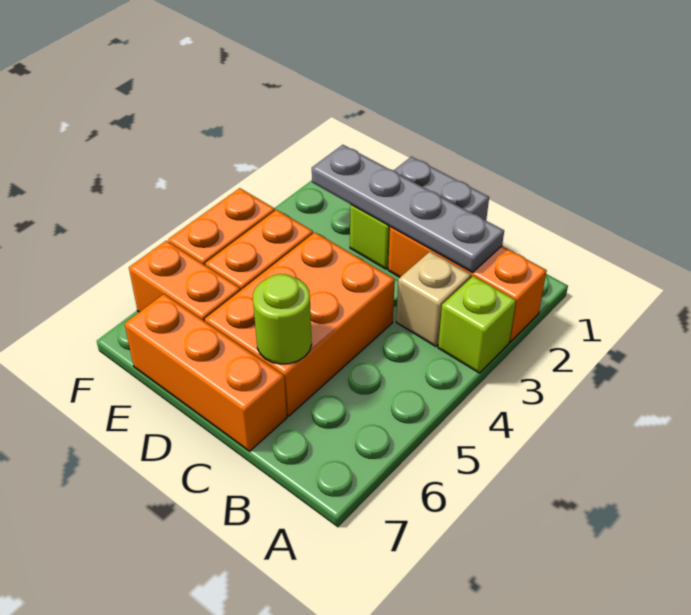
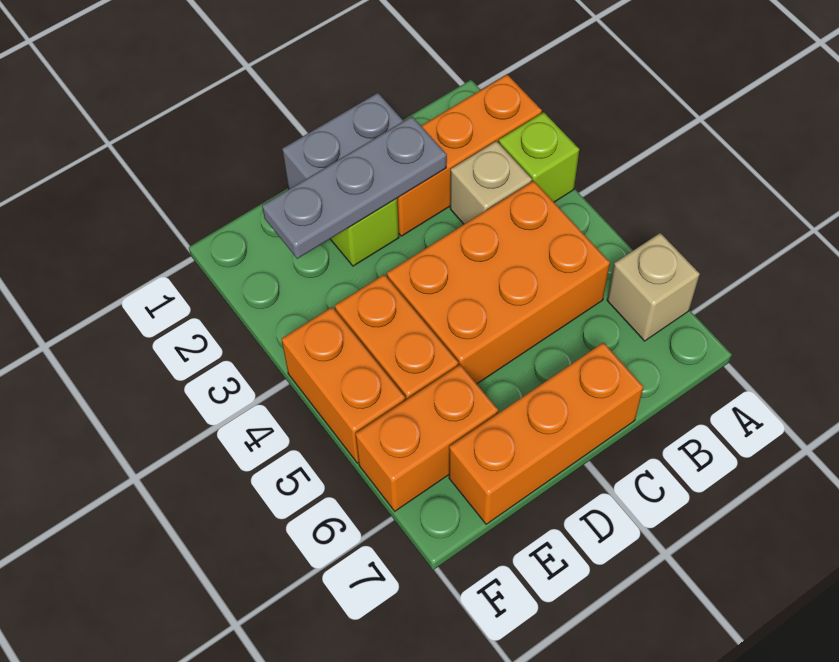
none -> tan brick A6 level 1
grey plate B2:E2 level 2 -> grey plate C2:E2 level 2
orange brick C4:D6 level 1 -> orange brick B4:D5 level 1
lime round brick C6 level 2 -> none

